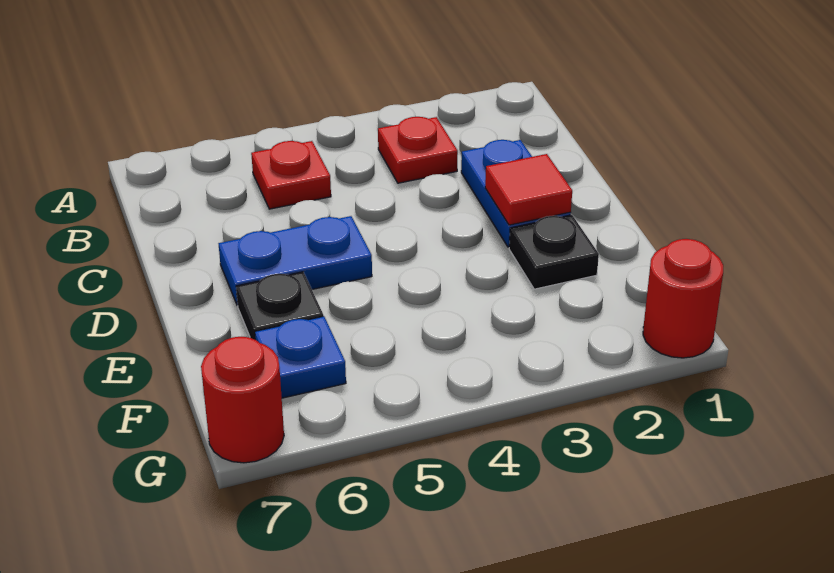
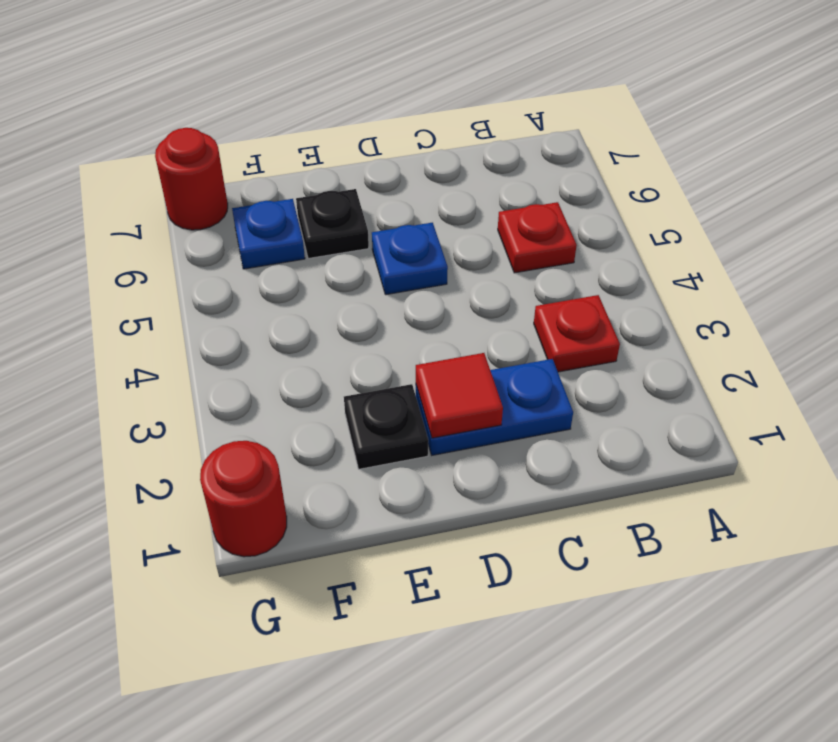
blue plate D5:D6 level 1 -> blue plate D5 level 1

